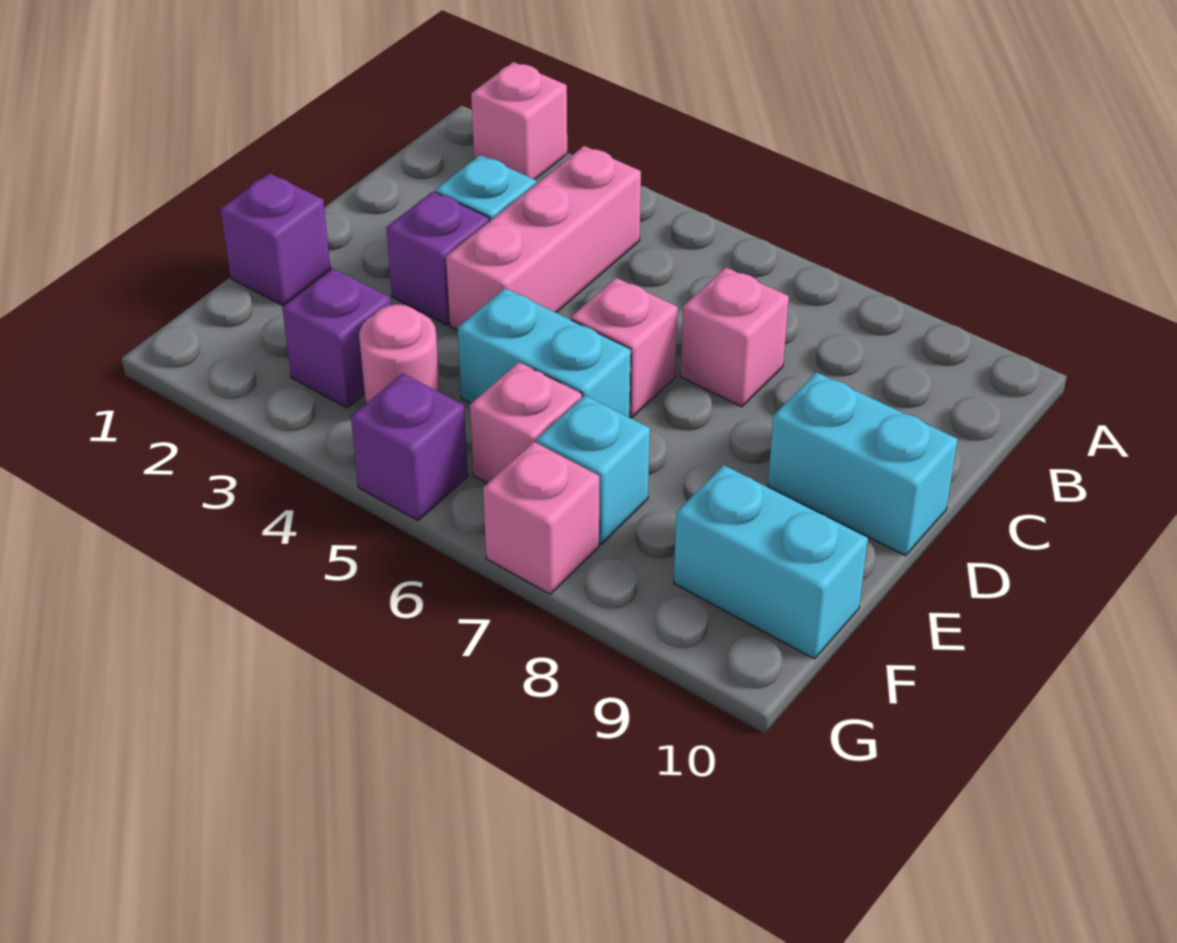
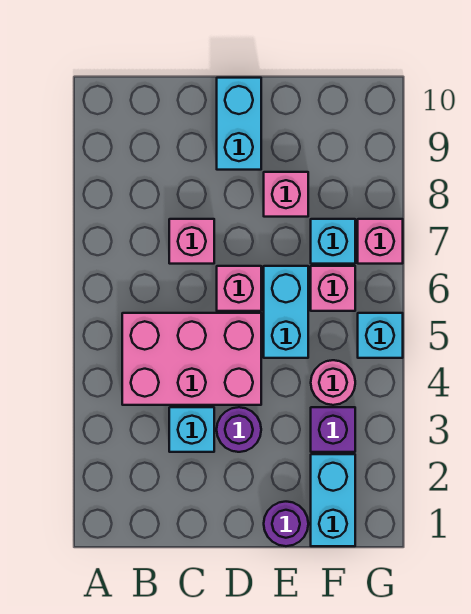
pink brick A2 level 1 -> pink brick E8 level 1
pink brick B4:D4 level 1 -> pink brick B4:D5 level 1
purple brick D3 level 1 -> purple round brick D3 level 1
purple brick E1 level 1 -> purple round brick E1 level 1
cyan brick F9:F10 level 1 -> cyan brick F1:F2 level 1
purple brick G5 level 1 -> cyan brick G5 level 1

